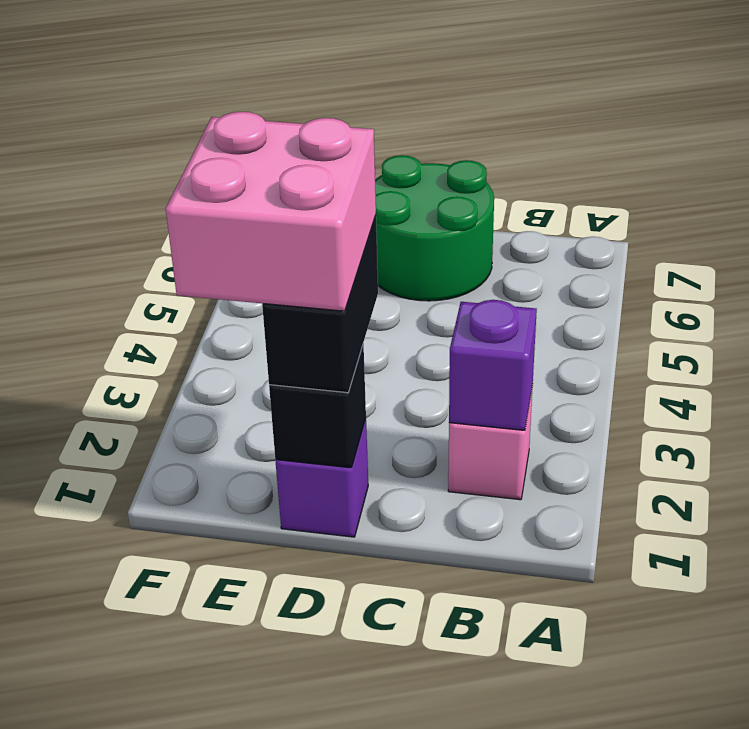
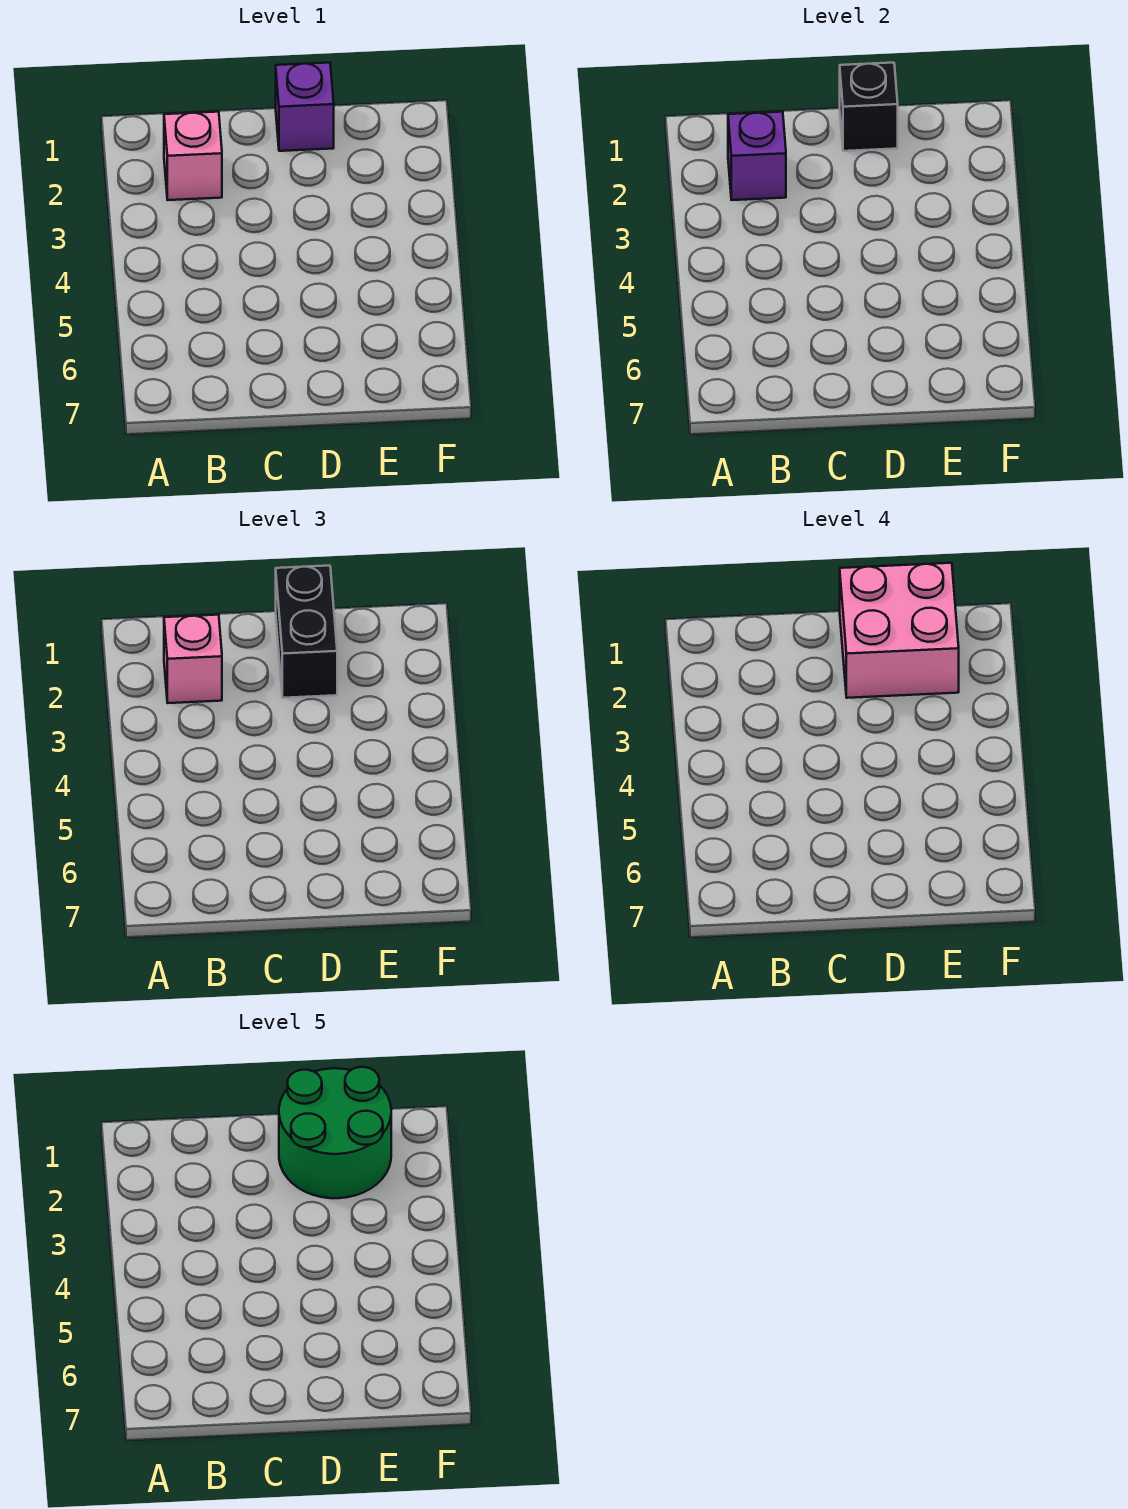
none -> pink brick B2 level 3
green round brick C6:D7 level 1 -> green round brick D1:E2 level 5

